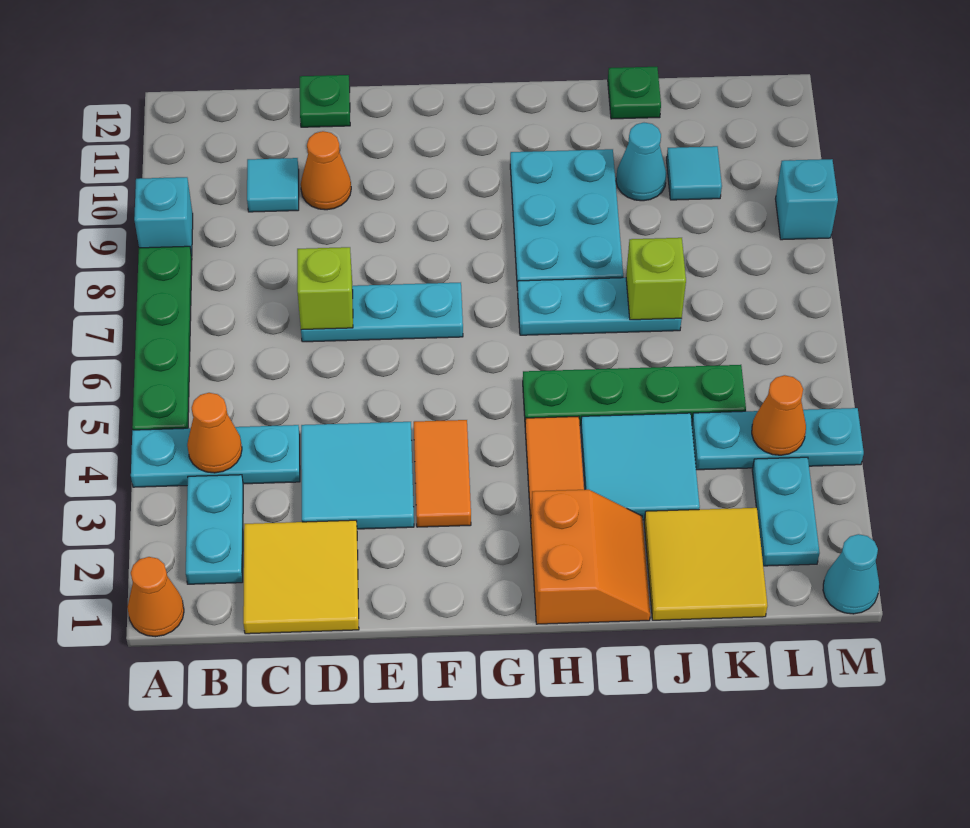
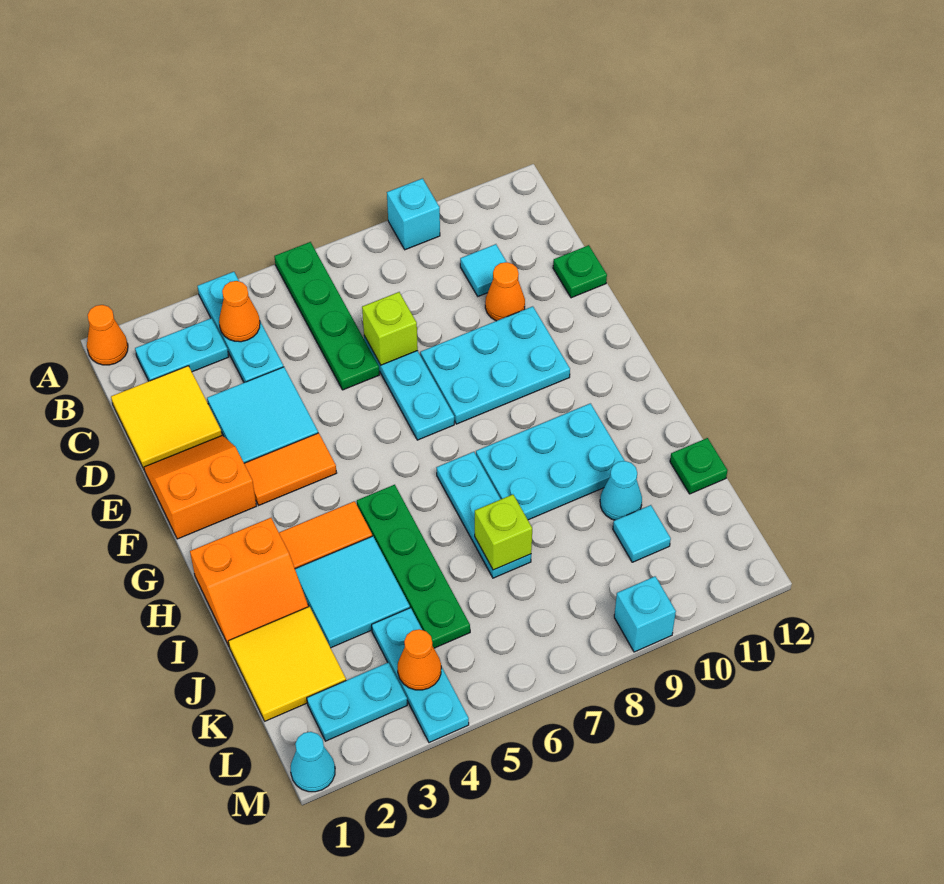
green plate A5:A8 level 1 -> green plate A6:D6 level 1
none -> orange slope E1:F2 level 1 top F
none -> cyan plate E8:F10 level 1

